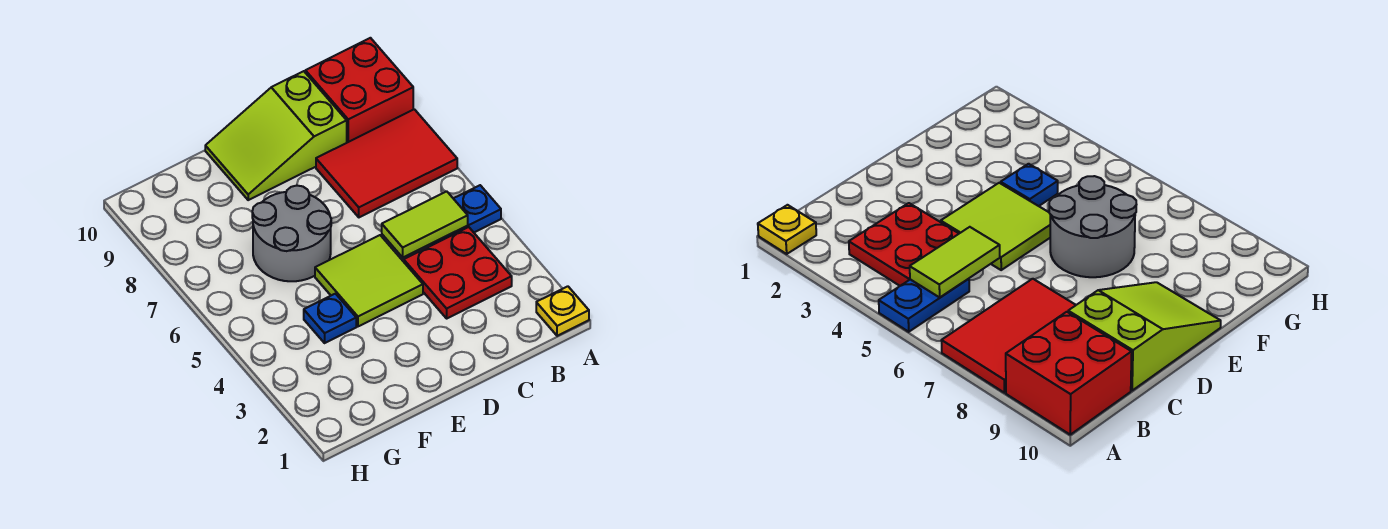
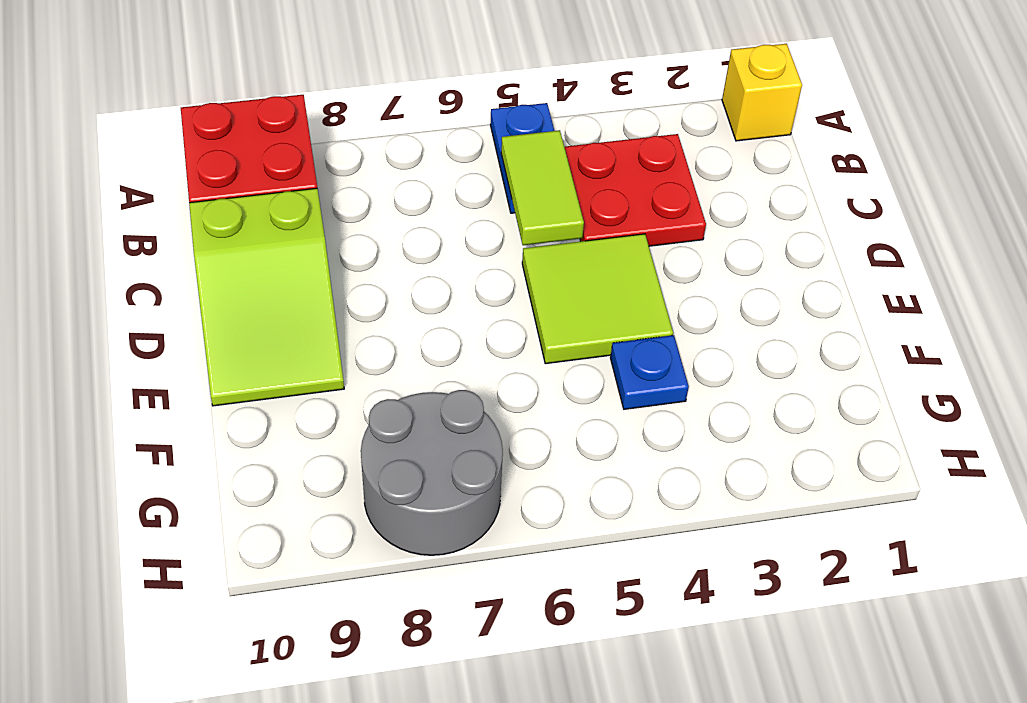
yellow plate A1 level 1 -> yellow brick A1 level 1
red tile A7:C8 level 1 -> none
grey round brick E6:F7 level 1 -> grey round brick G7:H8 level 1

